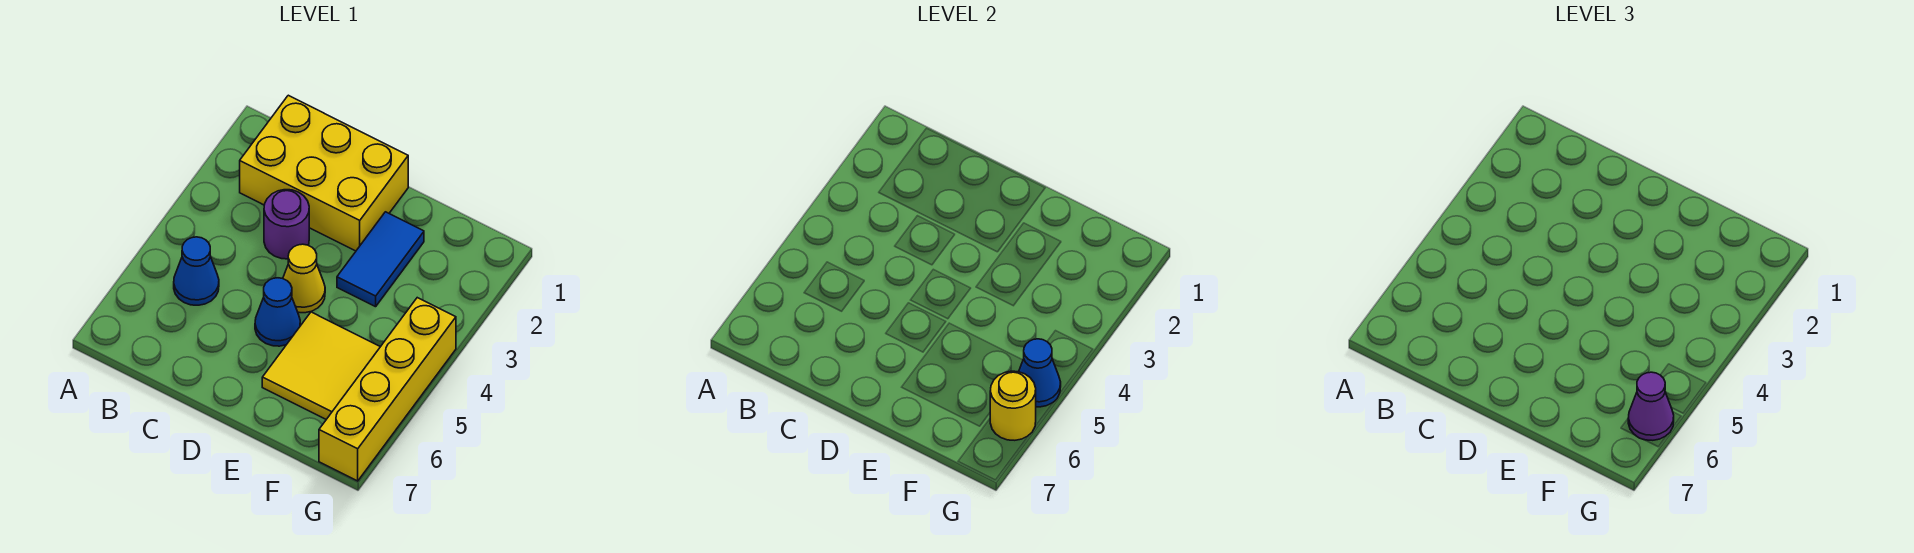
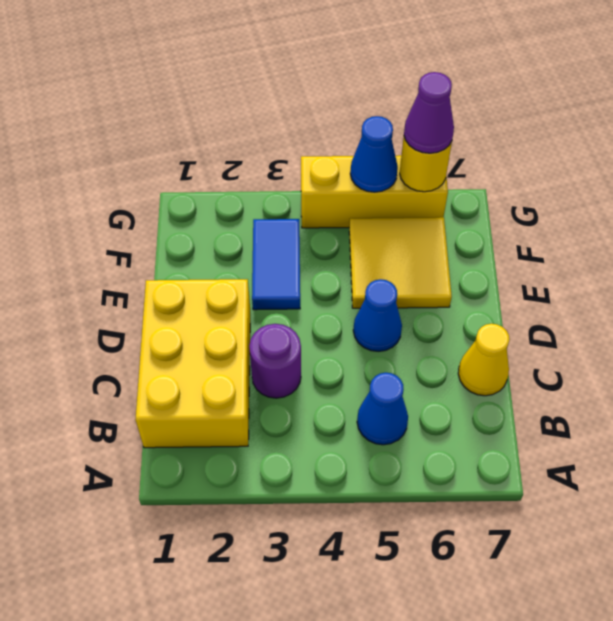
yellow cone D4 level 1 -> yellow cone C7 level 1
blue tile E2:E3 level 1 -> blue tile E3:F3 level 1
yellow brick G4:G7 level 1 -> yellow brick G4:G6 level 1

